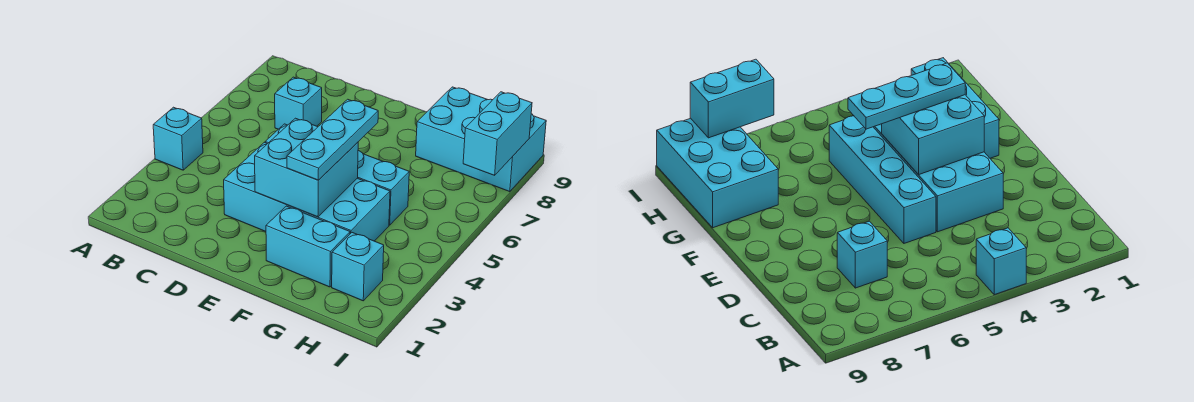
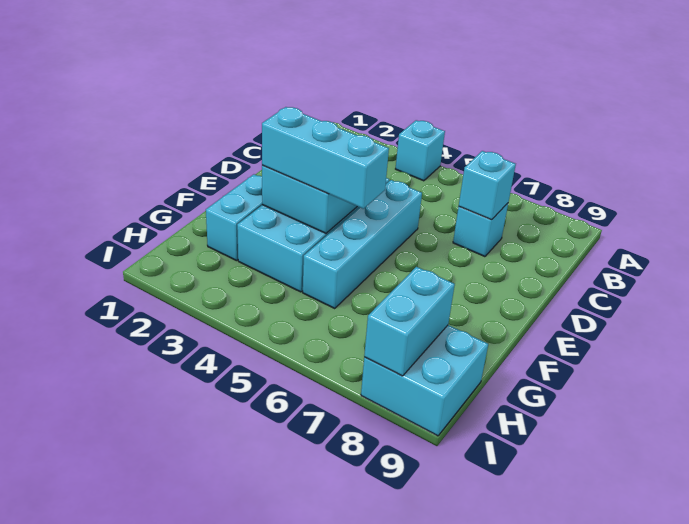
cyan plate F3:F5 level 3 -> cyan brick F3:F5 level 3
cyan brick G8:I9 level 1 -> cyan brick H8:I9 level 1
cyan brick H2 level 1 -> cyan brick C7 level 2
cyan brick I7:I8 level 2 -> cyan brick H8:I8 level 2

